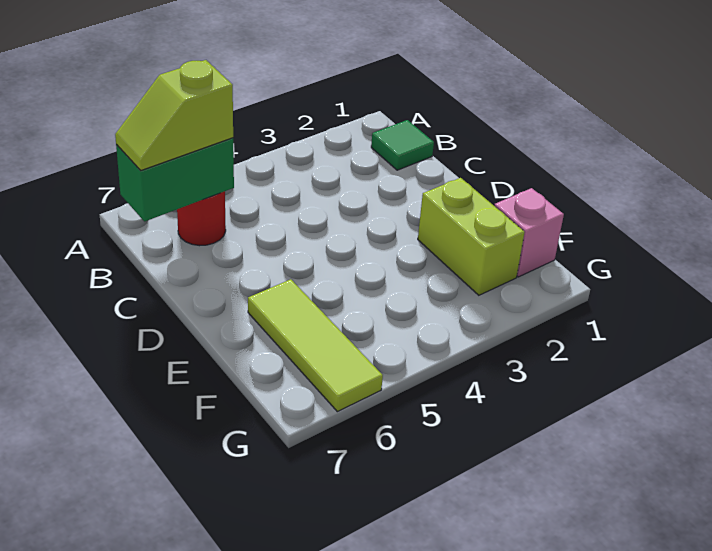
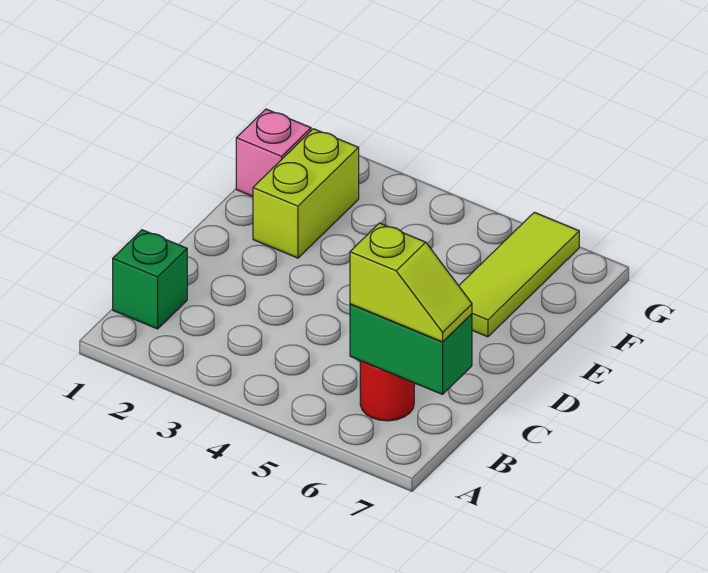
green tile B1 level 1 -> green brick B1 level 1

